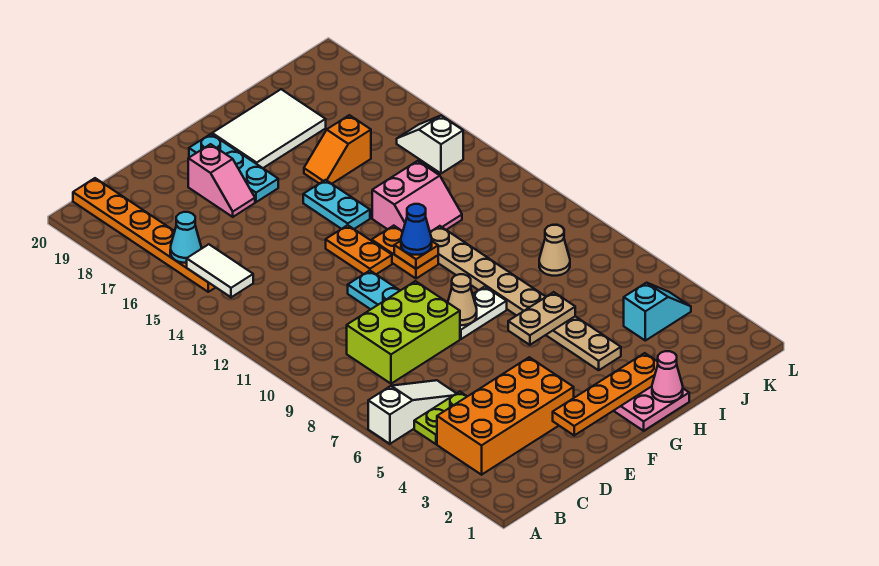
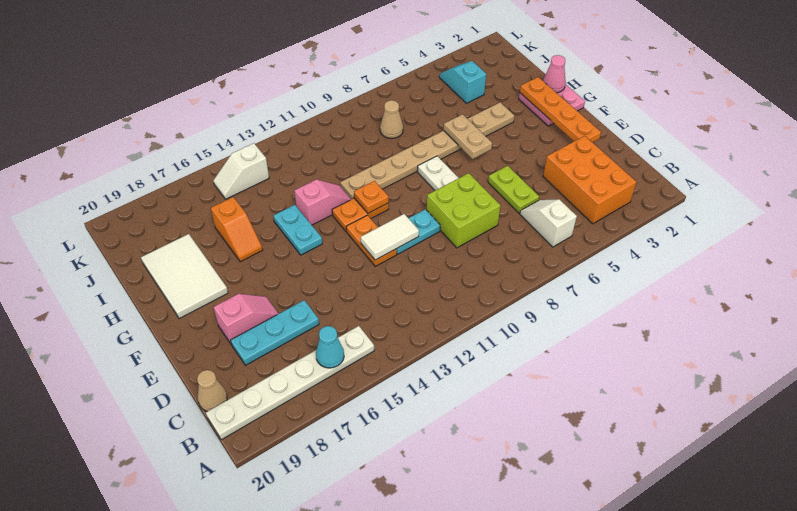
white slope A6:C6 level 1 top A -> white slope B6:C6 level 1 top B
orange brick B3:E4 level 1 -> orange brick B3:D4 level 1
lime plate B5:C5 level 1 -> lime plate D6:E6 level 1
white tile B14:B15 level 2 -> white tile E11:E12 level 2
orange plate B15:B20 level 1 -> white plate B15:B20 level 1
lime brick C8:E9 level 1 -> lime brick D8:E9 level 1
tan cone F8 level 2 -> tan cone C20 level 1
orange plate F12:F13 level 1 -> orange plate E12:F12 level 1
cyan plate F17:F19 level 1 -> cyan plate D16:D18 level 1
blue cone G11 level 3 -> none
cyan plate G14:G15 level 1 -> cyan plate G14:H14 level 1
pink slope H12:I13 level 1 top 13 -> pink slope H12:H13 level 1 top 13

